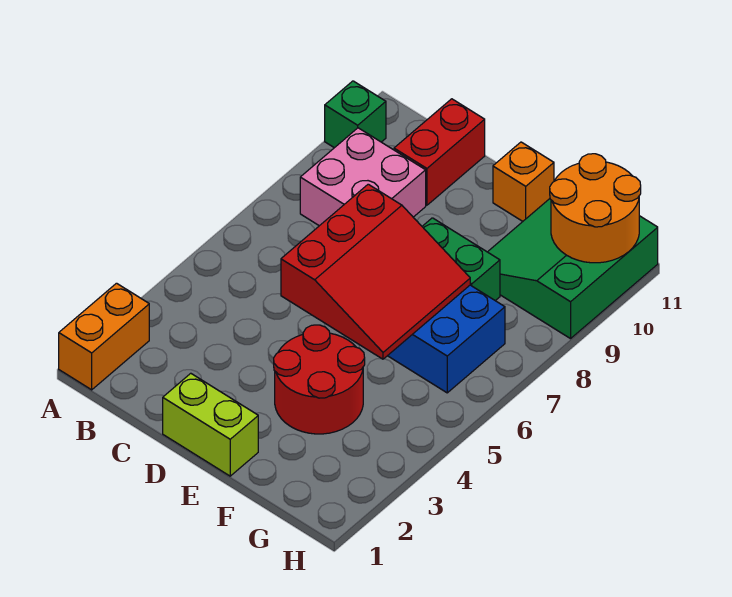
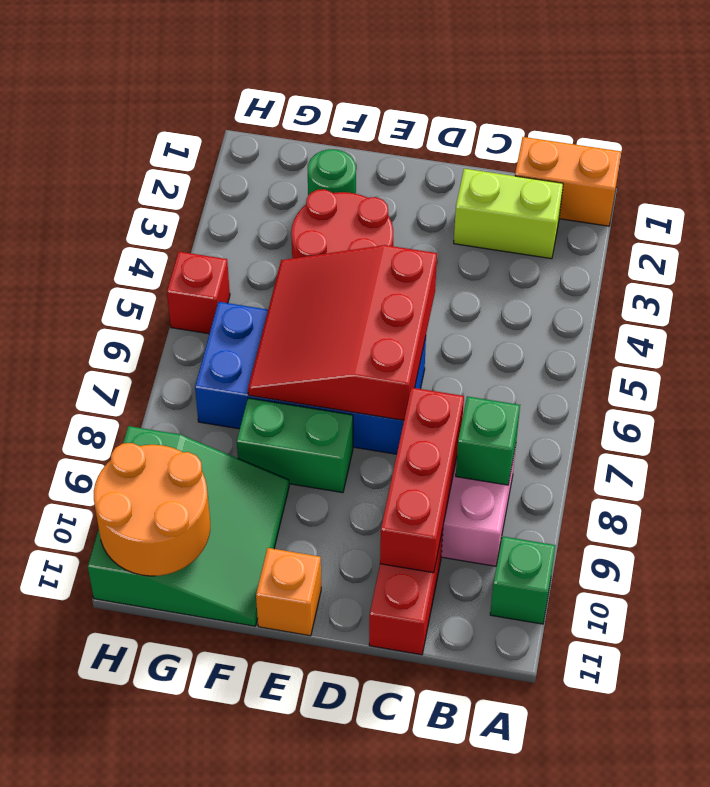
orange brick A1:A2 level 1 -> orange brick A1:B1 level 1
none -> green brick B8 level 2
none -> red brick C8:C10 level 2
lime brick D1:E1 level 1 -> lime brick B2:C2 level 1
none -> green round brick F2 level 1
none -> red brick H5 level 1

